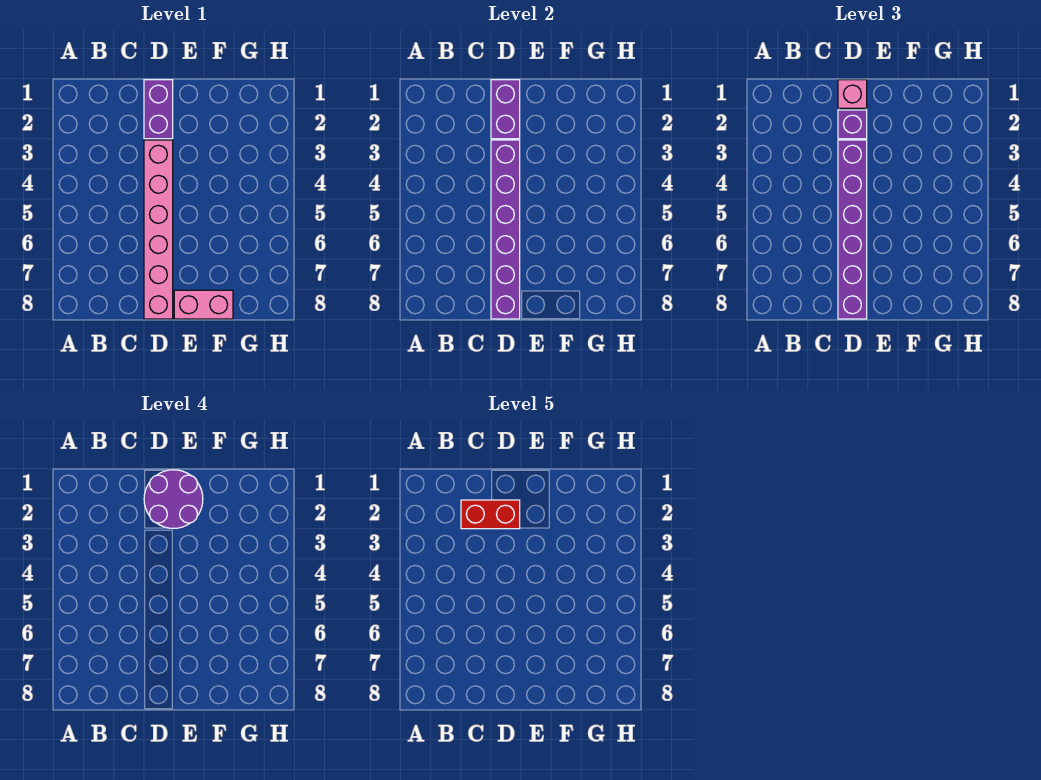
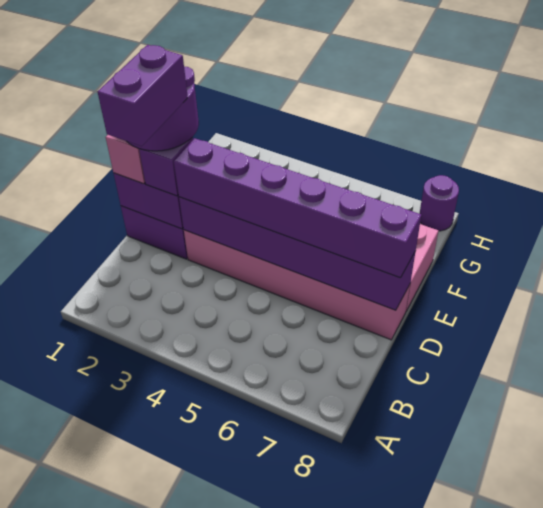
red brick C2:D2 level 5 -> purple brick C2:D2 level 5
none -> purple round brick H8 level 1

